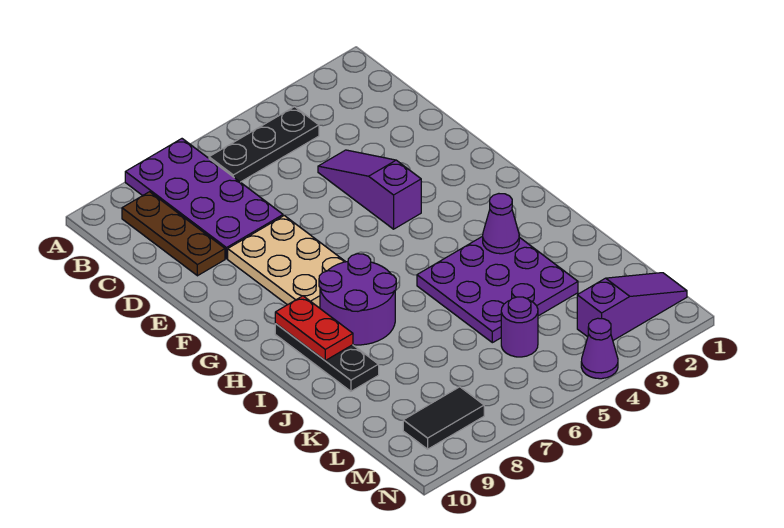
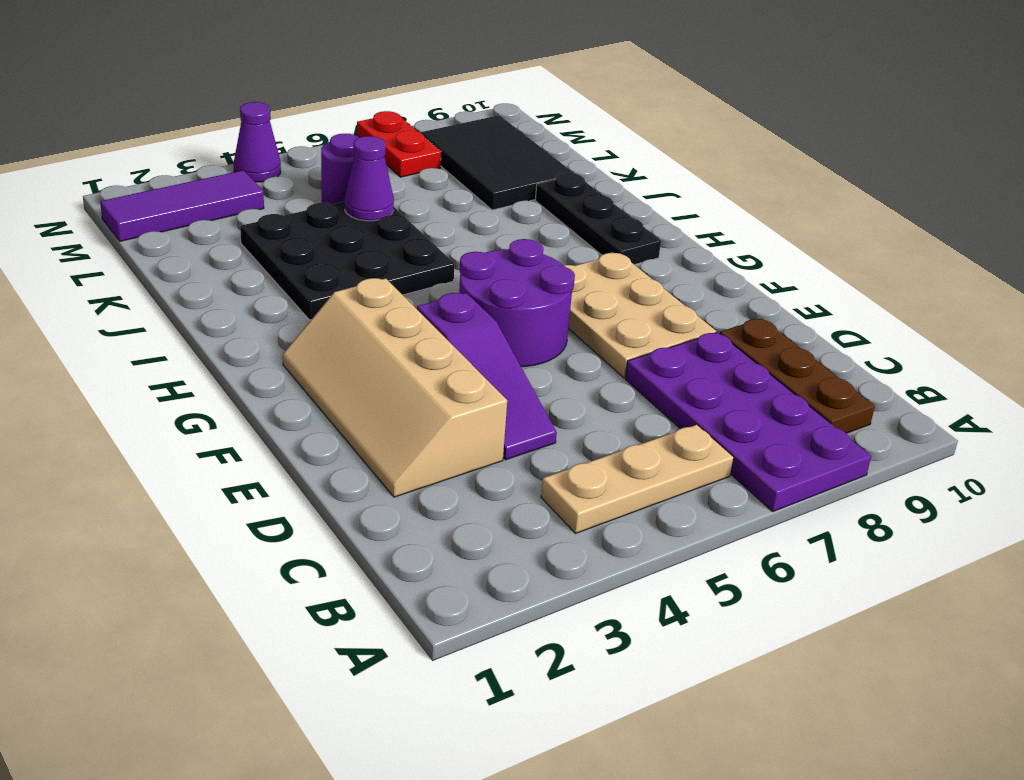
black plate B4:B6 level 1 -> tan plate B4:B6 level 1
none -> tan slope D2:G3 level 1 top 3
purple round brick H7:I8 level 1 -> purple round brick F5:G6 level 1
red plate H9:I9 level 2 -> red plate M7:N7 level 1
purple plate I3:K5 level 1 -> black plate I3:K5 level 1
purple cone I3 level 2 -> purple cone K5 level 2
purple slope M1:M3 level 1 top 3 -> purple tile M1:M3 level 1
black tile M8:M9 level 1 -> black tile K8:M9 level 1

